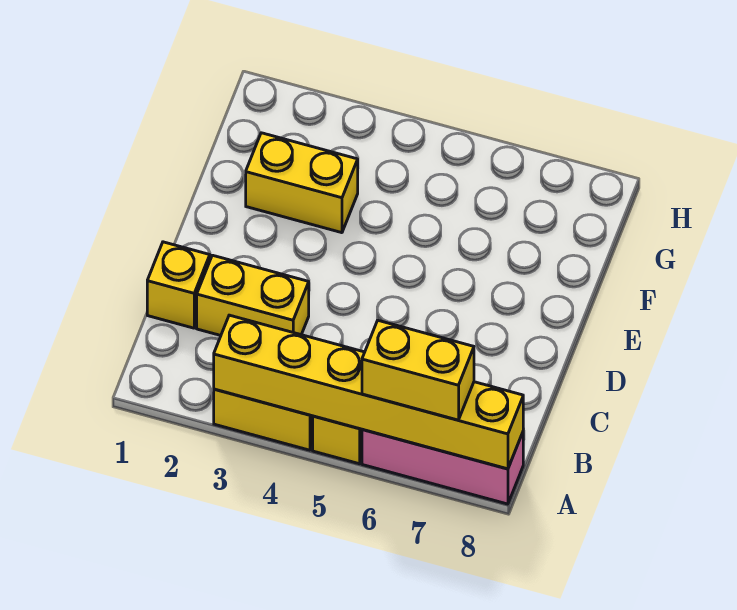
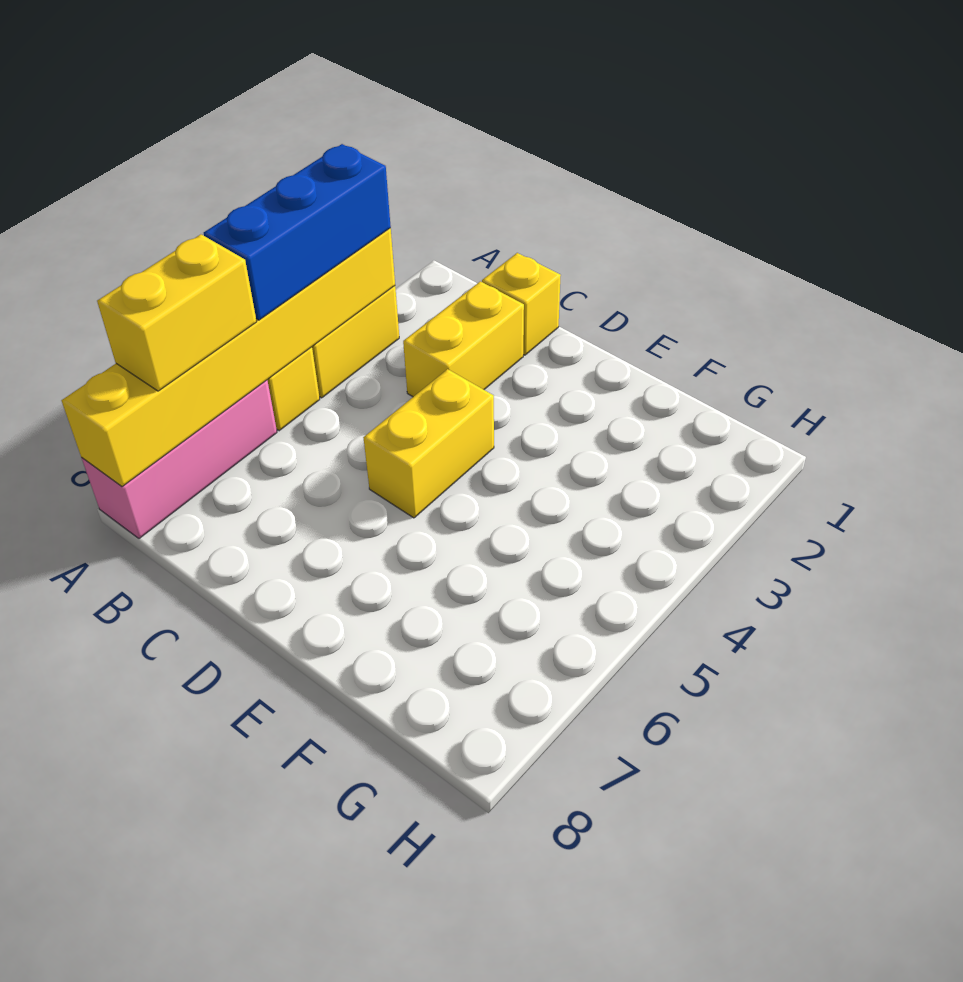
none -> blue brick A3:A5 level 3
yellow brick F2:F3 level 1 -> yellow brick D4:D5 level 1

